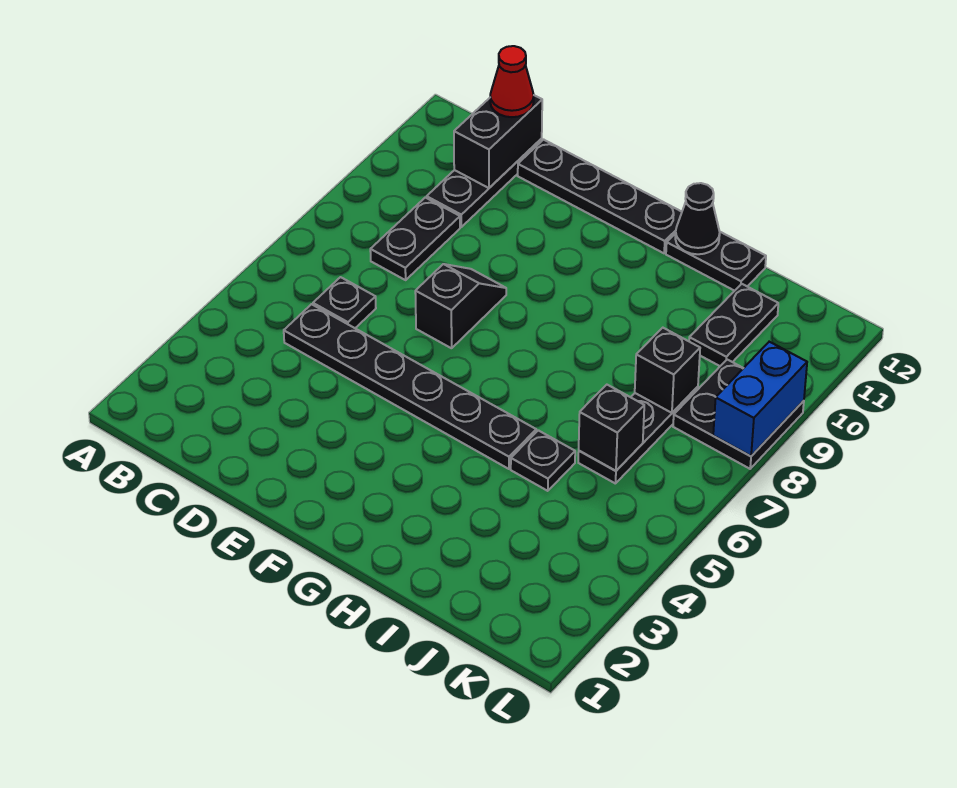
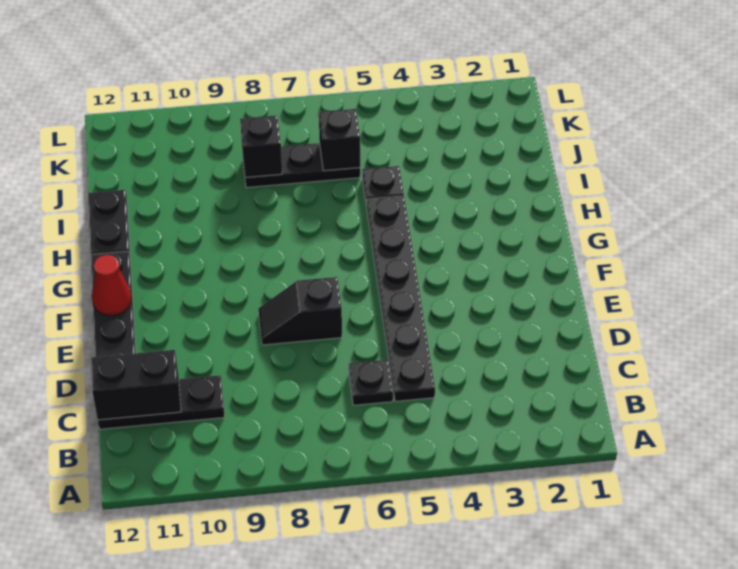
black plate C8:C9 level 1 -> none
red cone C12 level 3 -> red cone F12 level 2
black cone H12 level 2 -> none
black plate J10:J11 level 1 -> none
black plate K8:L9 level 1 -> none
blue brick L8:L9 level 2 -> none

